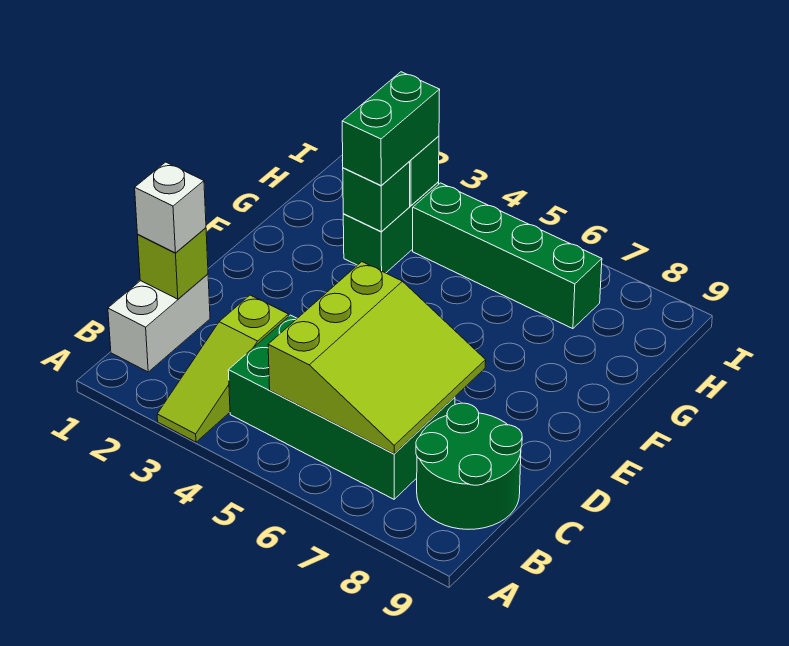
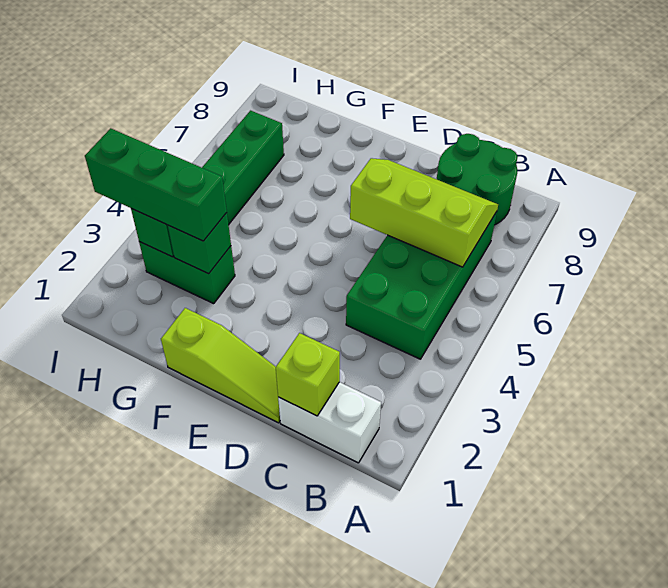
lime slope A3:C3 level 1 top C -> lime slope D1:F1 level 1 top F
lime slope B5:D7 level 2 top 5 -> lime slope B6:D7 level 2 top 6
white brick C1 level 3 -> none
green brick G3:H3 level 3 -> green brick G3:I3 level 3

